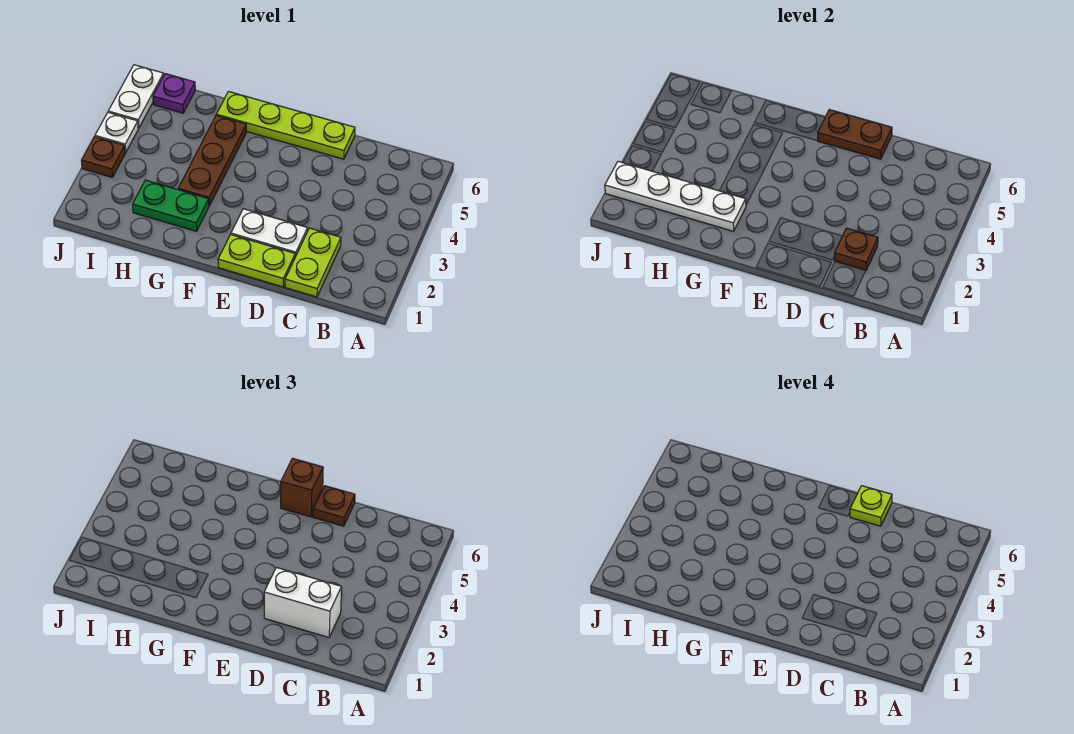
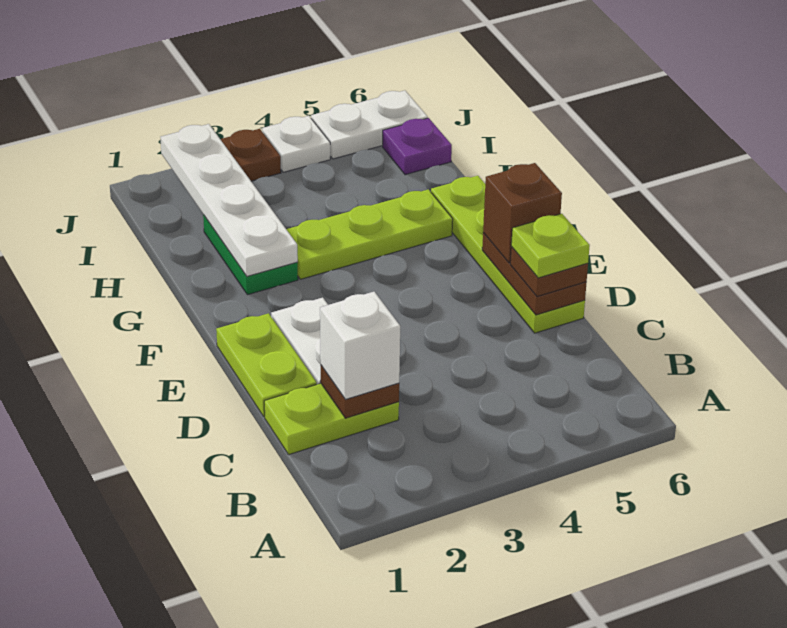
white brick C2:D2 level 3 -> white brick C2 level 3
brown plate G3:G5 level 1 -> lime plate G3:G5 level 1

